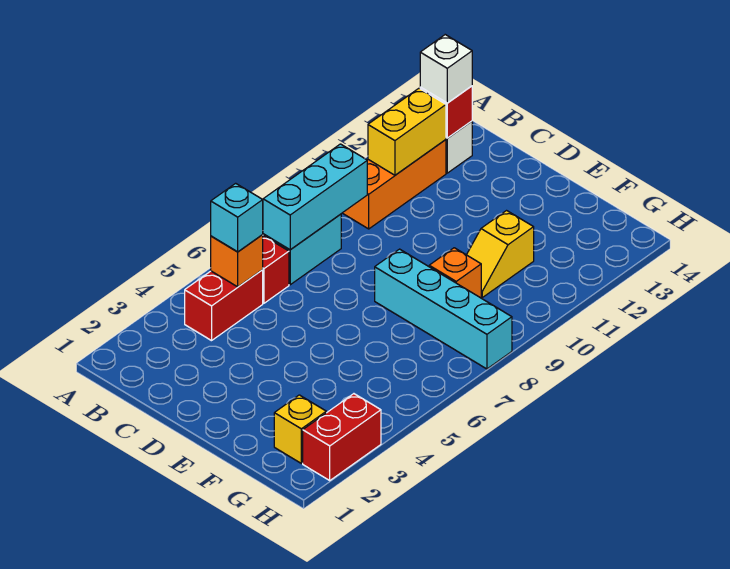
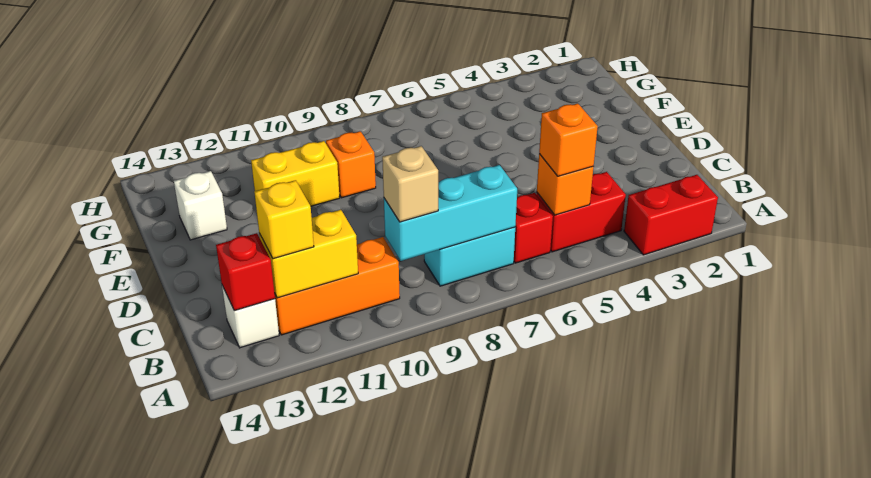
cyan brick B5 level 3 -> orange brick B5 level 3
none -> tan brick B9 level 3
white brick B13 level 3 -> white brick F13 level 1
cyan brick E8:H8 level 1 -> none
yellow slope F10:F11 level 1 top 11 -> yellow brick F10:F11 level 1
yellow brick G2 level 1 -> yellow brick B12 level 3
red brick H2:H3 level 1 -> red brick A2:A3 level 1

